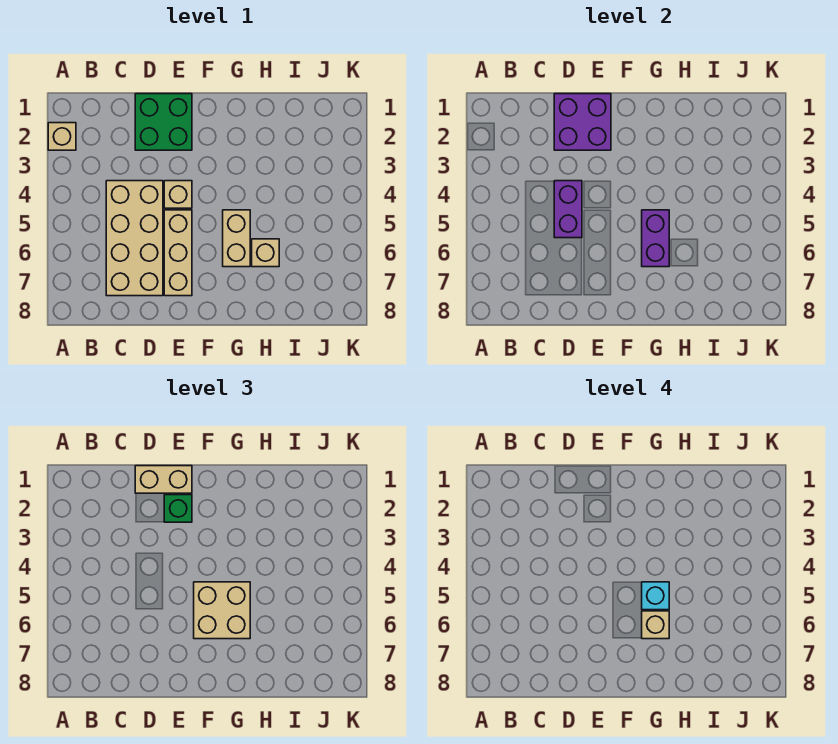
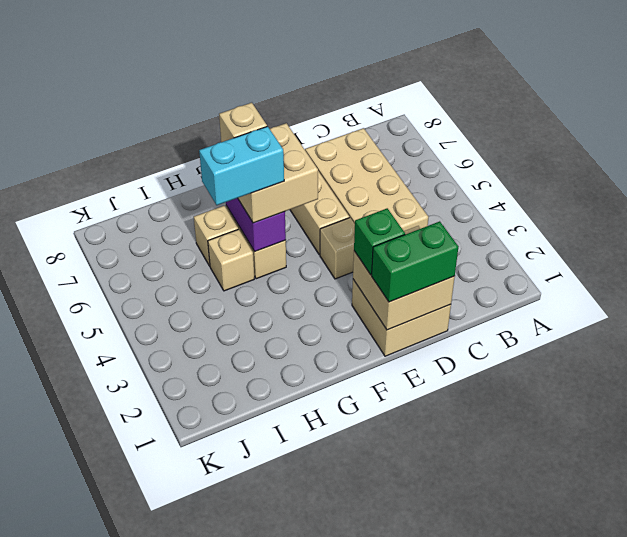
tan brick A2 level 1 -> tan brick H5 level 1
green brick D1:E2 level 1 -> tan brick D1:E2 level 1
purple brick D1:E2 level 2 -> tan brick D1:E2 level 2
tan brick D1:E1 level 3 -> green brick D1:E1 level 3
purple brick D4:D5 level 2 -> none
cyan brick G5 level 4 -> cyan brick G5:H5 level 4

